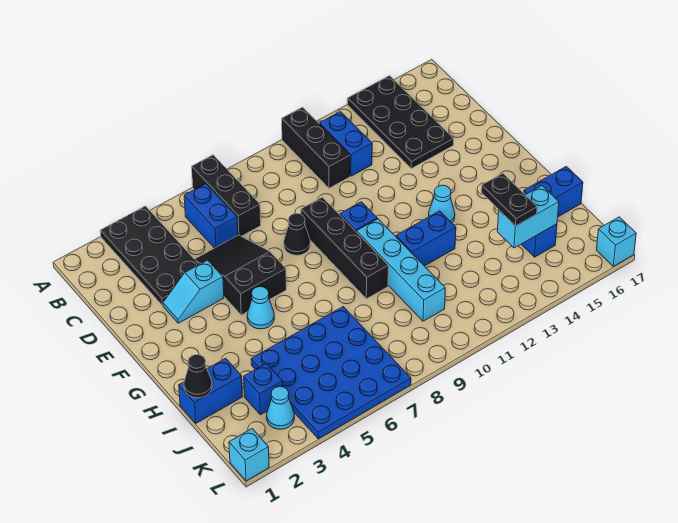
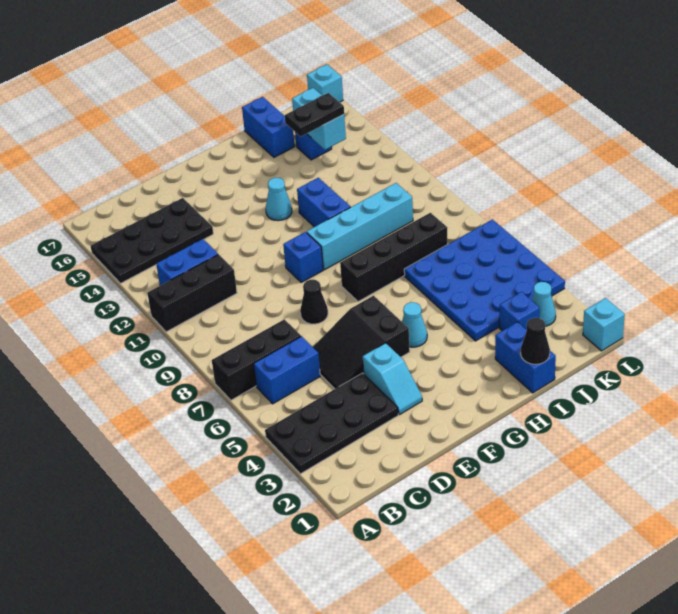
black brick E9:H9 level 1 -> black brick G8:J8 level 1

